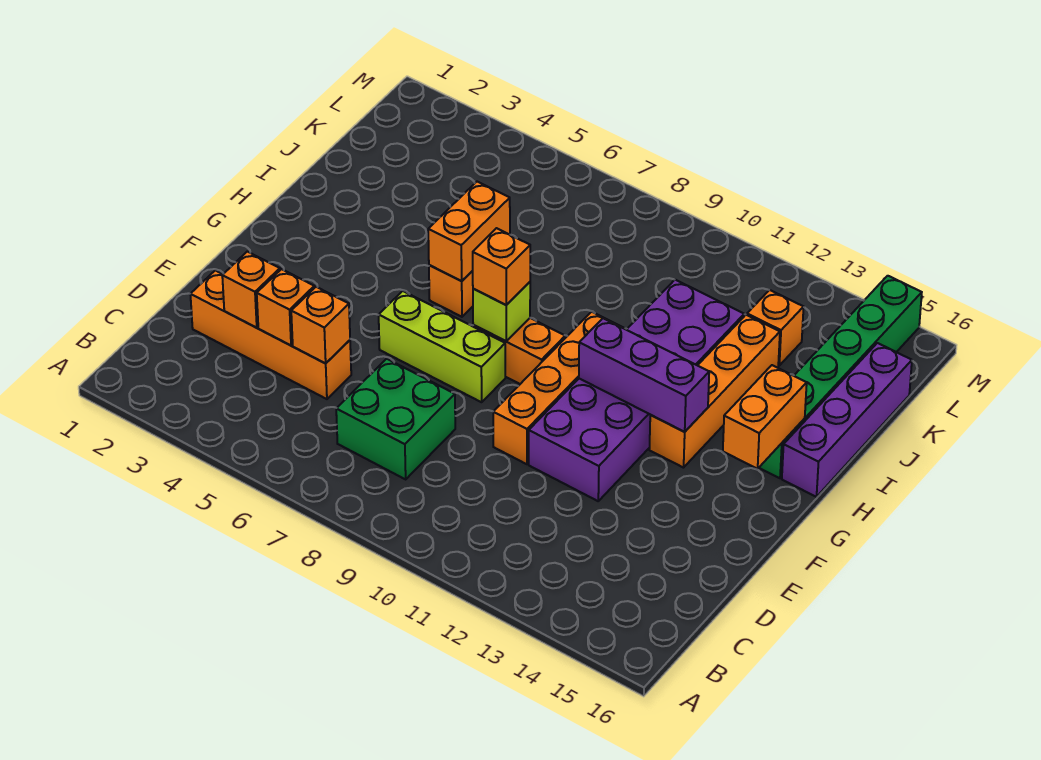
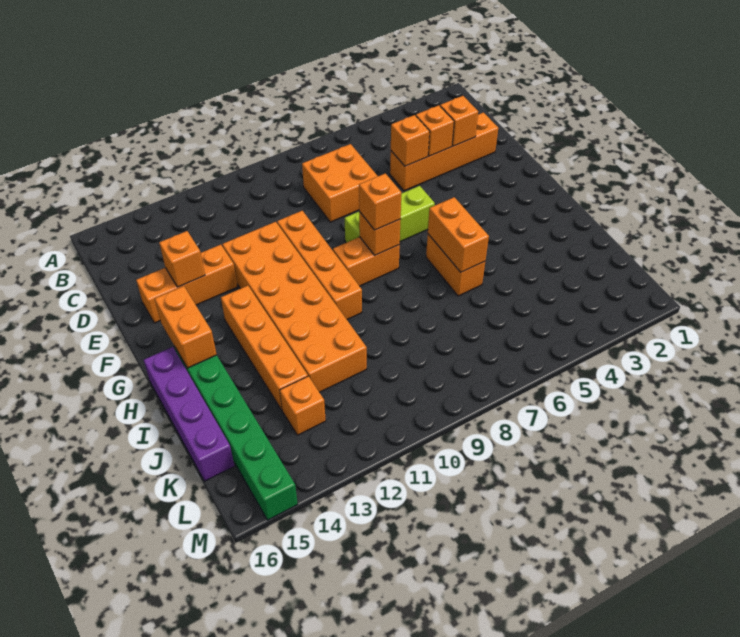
green brick C7:D8 level 1 -> orange brick C7:D8 level 1
purple brick E11:J12 level 1 -> orange brick E11:J12 level 1
none -> orange brick E13:E15 level 1
none -> orange brick E14 level 2
lime brick G8 level 2 -> orange brick G8 level 2
purple brick G11:G13 level 2 -> none

